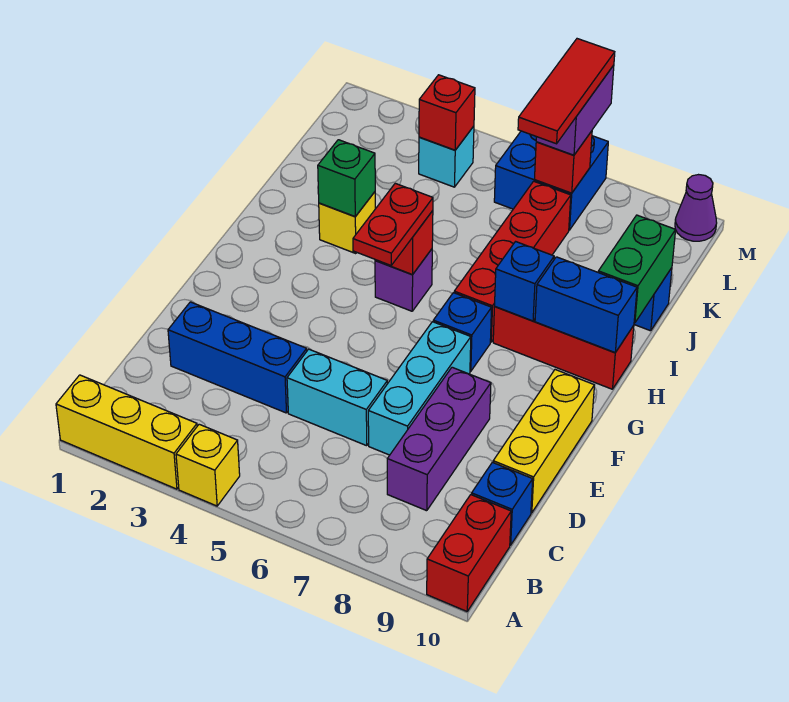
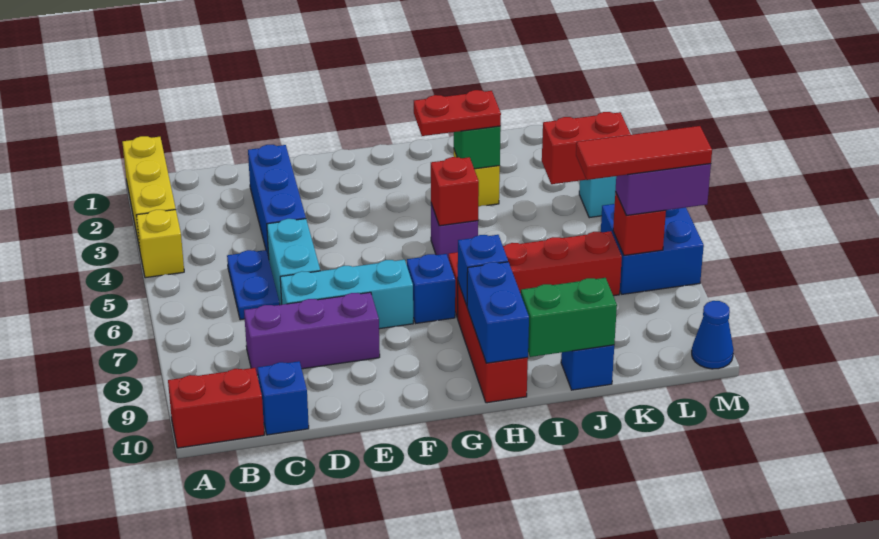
none -> blue plate C5:C6 level 1
yellow brick D10:F10 level 1 -> none
red plate G5:H5 level 3 -> red plate H3:I3 level 3
red brick L4 level 2 -> red brick K4:L4 level 2
purple cone M10 level 1 -> blue cone M10 level 1

